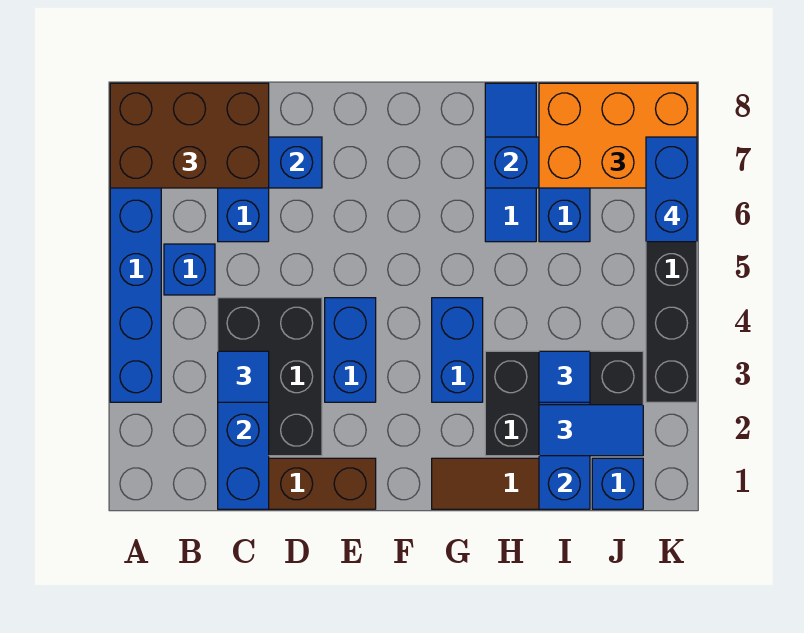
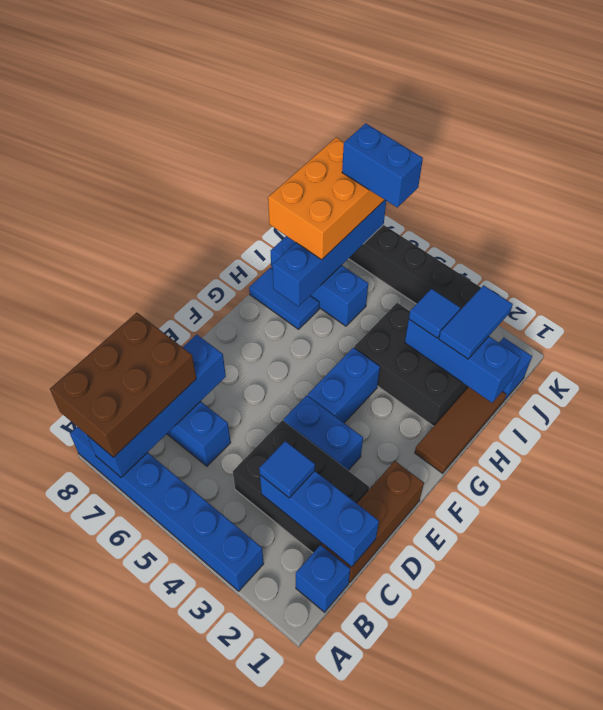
blue brick B5 level 1 -> blue brick B1 level 1
blue brick G3:G4 level 1 -> blue brick F4:G4 level 1
black brick H2:J3 level 1 -> black brick H2:I4 level 1
blue tile H6:H8 level 1 -> blue tile H7:H8 level 1

